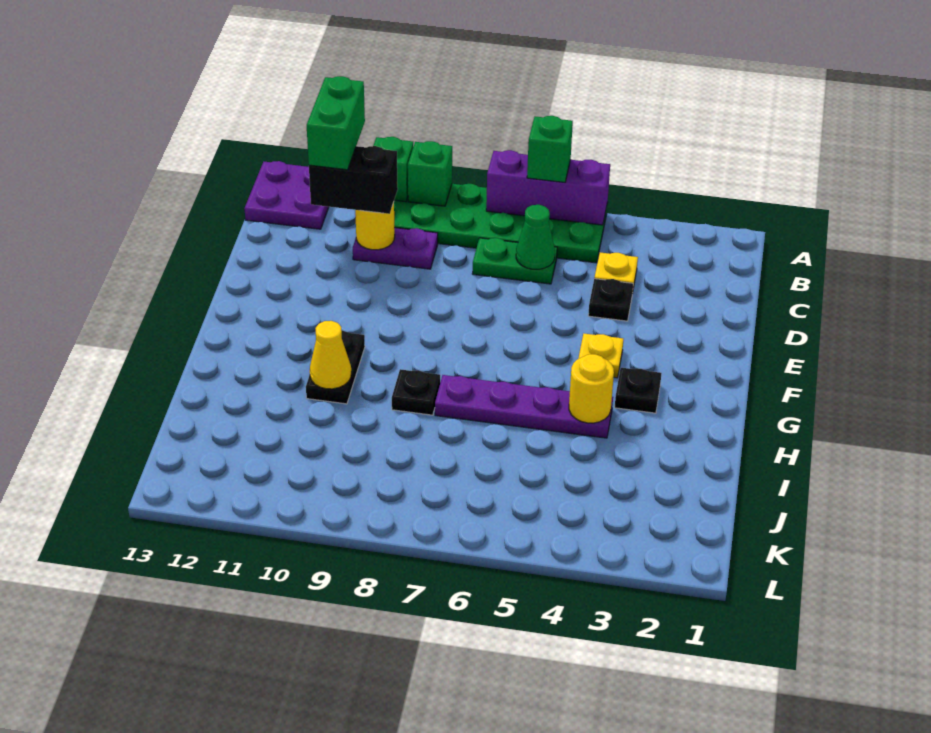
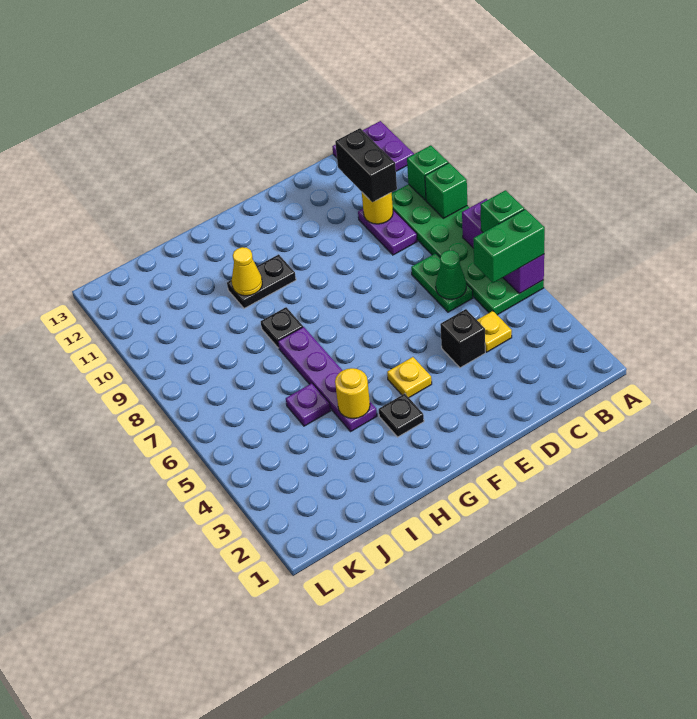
green brick B11:C11 level 4 -> green brick A5:B5 level 3
black plate D4 level 1 -> black brick D4 level 1
none -> purple plate I5 level 1

